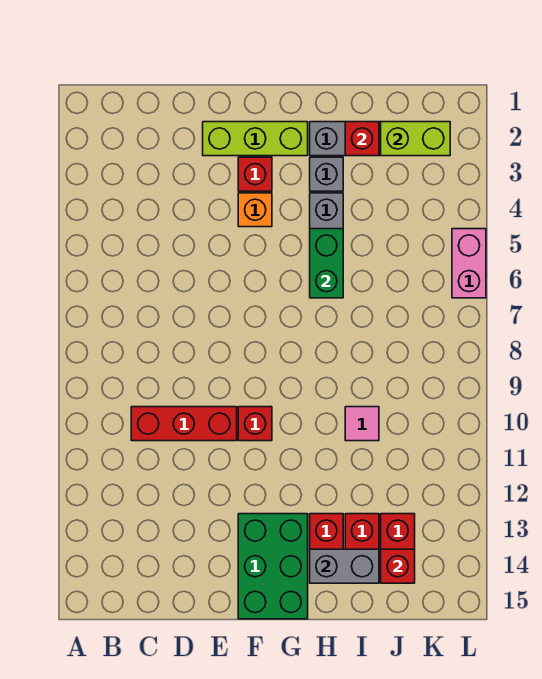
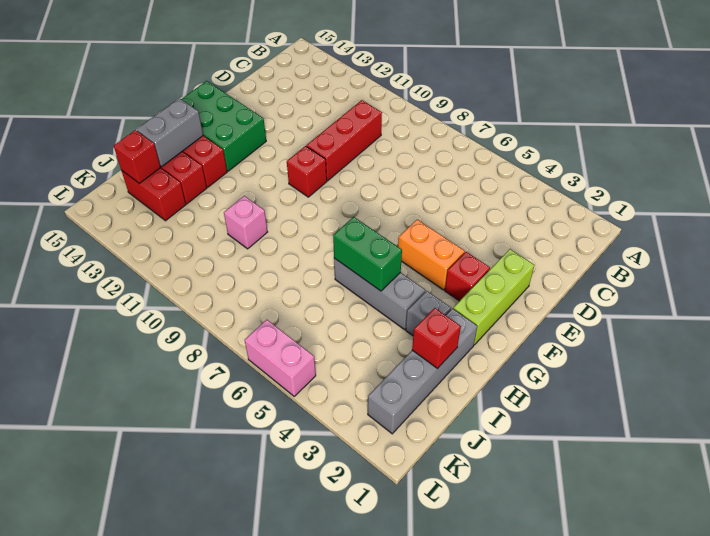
orange brick F4 level 1 -> orange brick F4:F5 level 1
pink tile I10 level 1 -> pink brick I10 level 1
lime brick J2:K2 level 2 -> none

